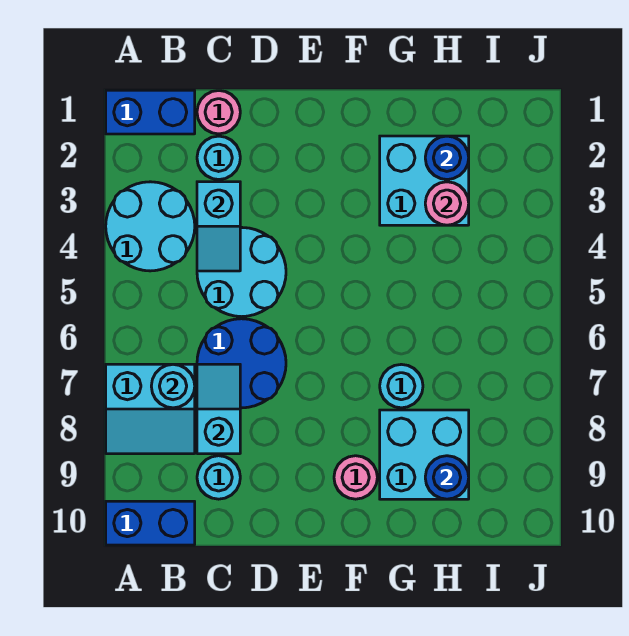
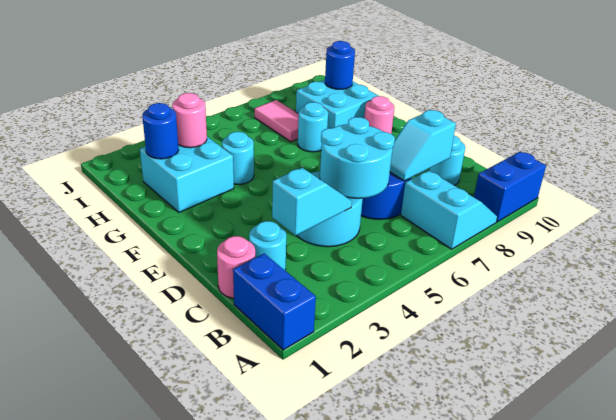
cyan round brick A3:B4 level 1 -> cyan round brick C5:D6 level 2
blue brick A10:B10 level 1 -> blue brick A9:A10 level 1
cyan round brick B7 level 2 -> cyan round brick G4 level 1
none -> pink tile H7:I7 level 1

